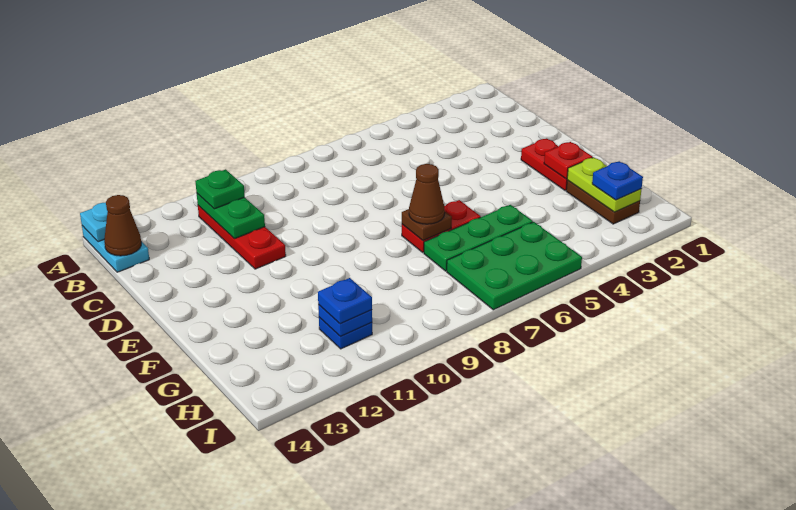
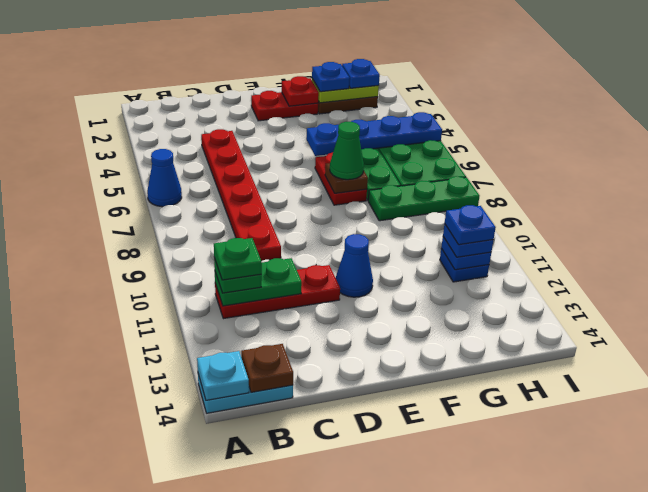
none -> blue cone A6 level 1
none -> green plate B11 level 4
brown cone B14 level 2 -> brown plate B14 level 2
none -> red plate C4:C9 level 1
none -> blue cone E11 level 1
none -> blue plate F5:I5 level 2
brown cone F7 level 3 -> green cone F7 level 3
none -> blue plate G2 level 3
none -> green plate G8:I8 level 1
none -> blue plate H11 level 4

